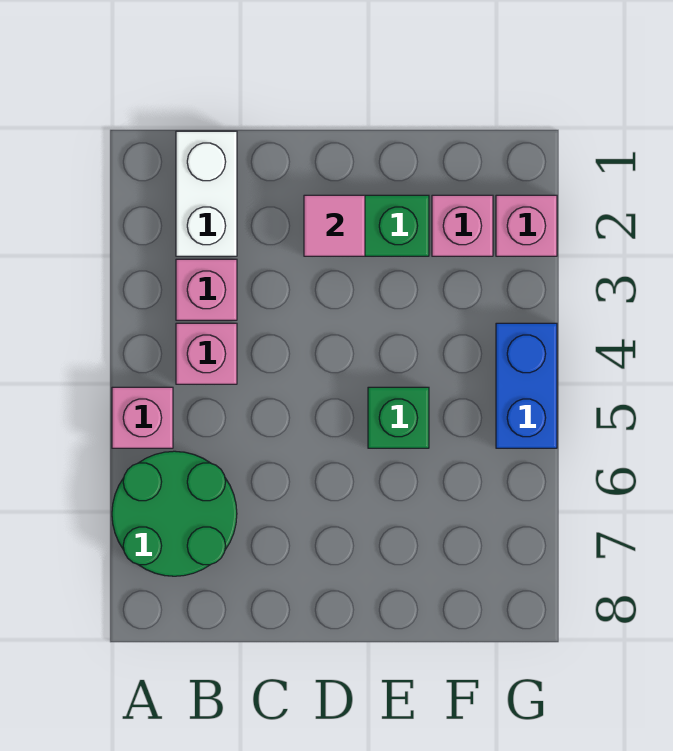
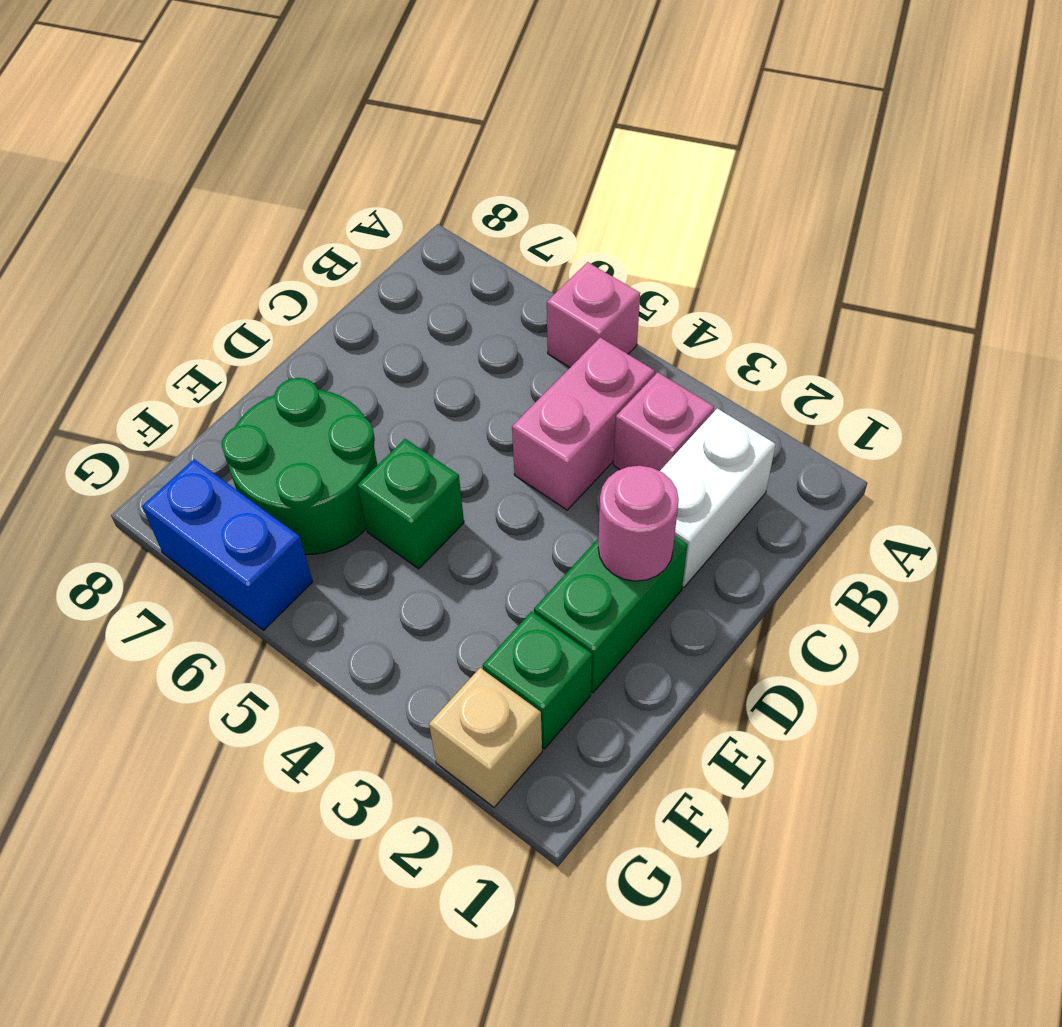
green round brick A6:B7 level 1 -> green round brick E6:F7 level 1
white brick B1:B2 level 1 -> white brick B2:C2 level 1
pink brick B4 level 1 -> pink brick B4:C4 level 1
pink tile D2 level 2 -> pink round brick D2 level 2
pink brick F2 level 1 -> green brick F2 level 1
pink brick G2 level 1 -> tan brick G2 level 1
blue brick G4:G5 level 1 -> blue brick G6:G7 level 1

